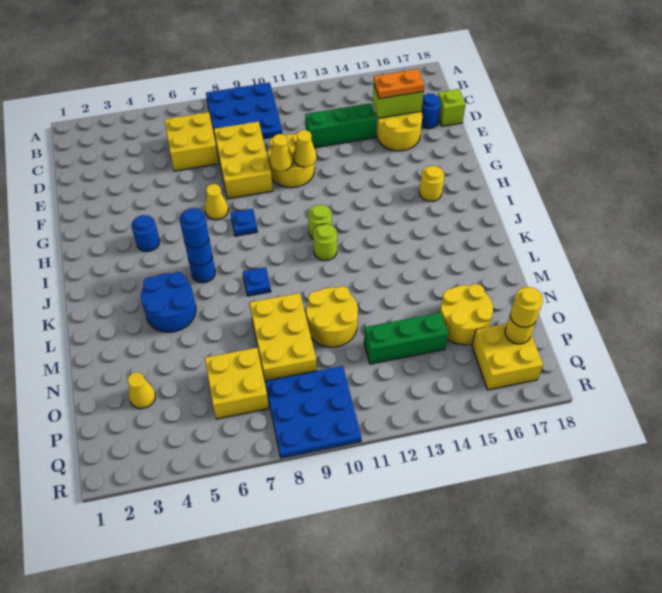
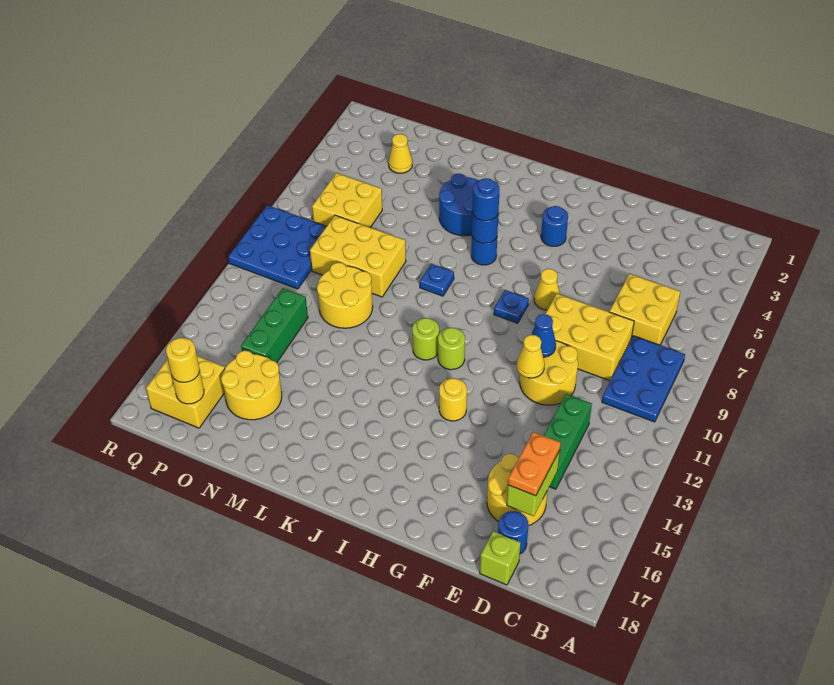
blue plate A8:C10 level 1 -> blue plate B8:C10 level 1
yellow cone F10 level 2 -> blue cone F10 level 2
yellow round brick H16 level 1 -> yellow round brick H13 level 1

